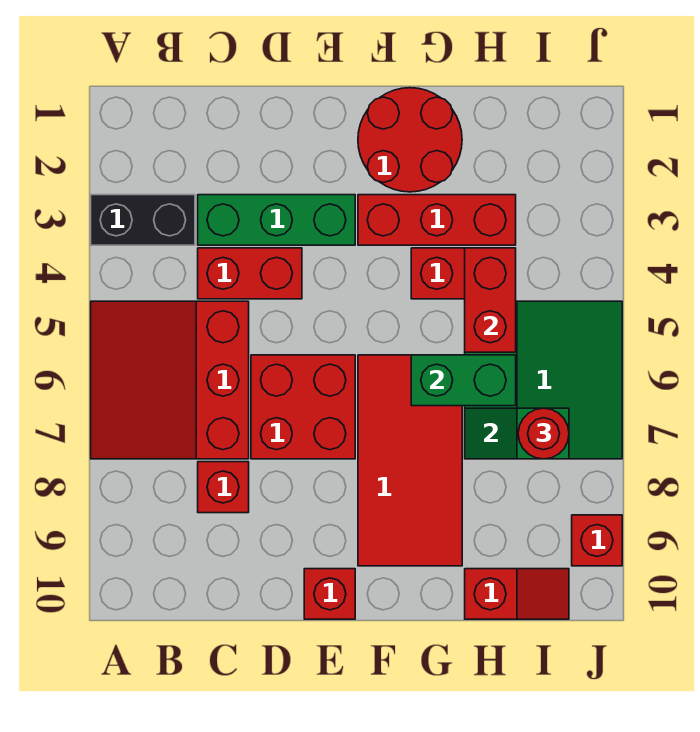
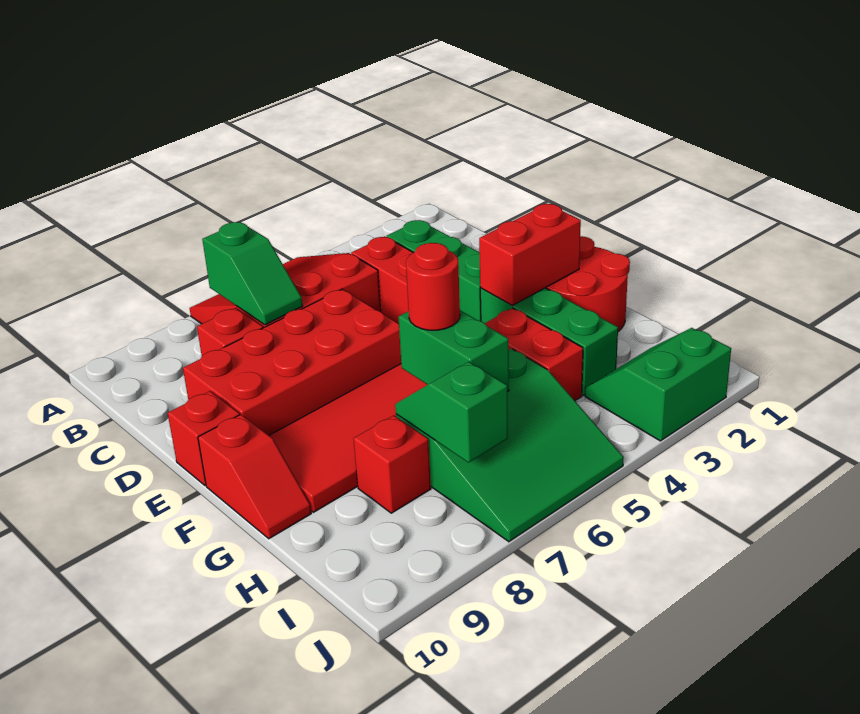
black brick A3:B3 level 1 -> none
none -> green slope B7:C7 level 2 top B
red brick D6:E7 level 1 -> red brick D6:E9 level 1
red brick F3:H3 level 1 -> green brick F3:H3 level 1
red brick H4:H5 level 2 -> red brick F2:F3 level 2
red slope H10:I10 level 1 top H -> red slope F10:G10 level 1 top F
none -> green slope I2:J3 level 1 top J
red round brick I7 level 3 -> red round brick G6 level 3
red brick J9 level 1 -> red brick H8 level 1

